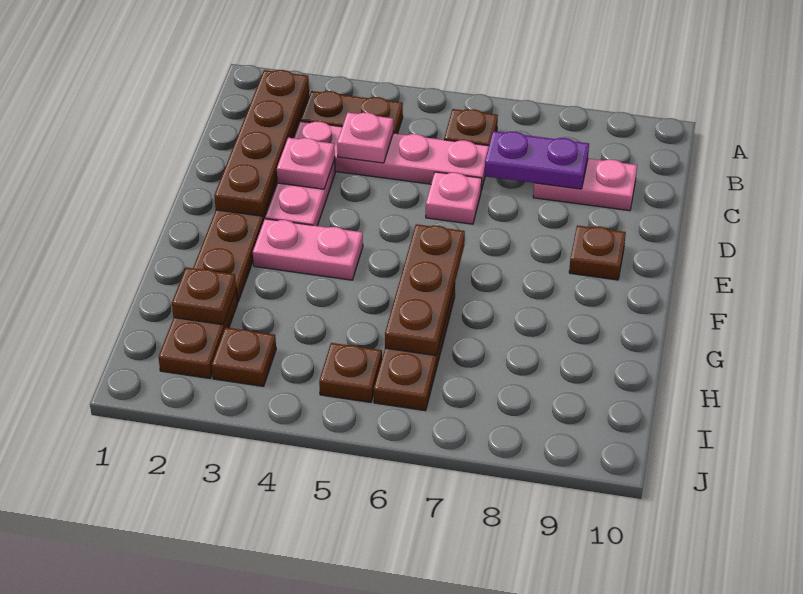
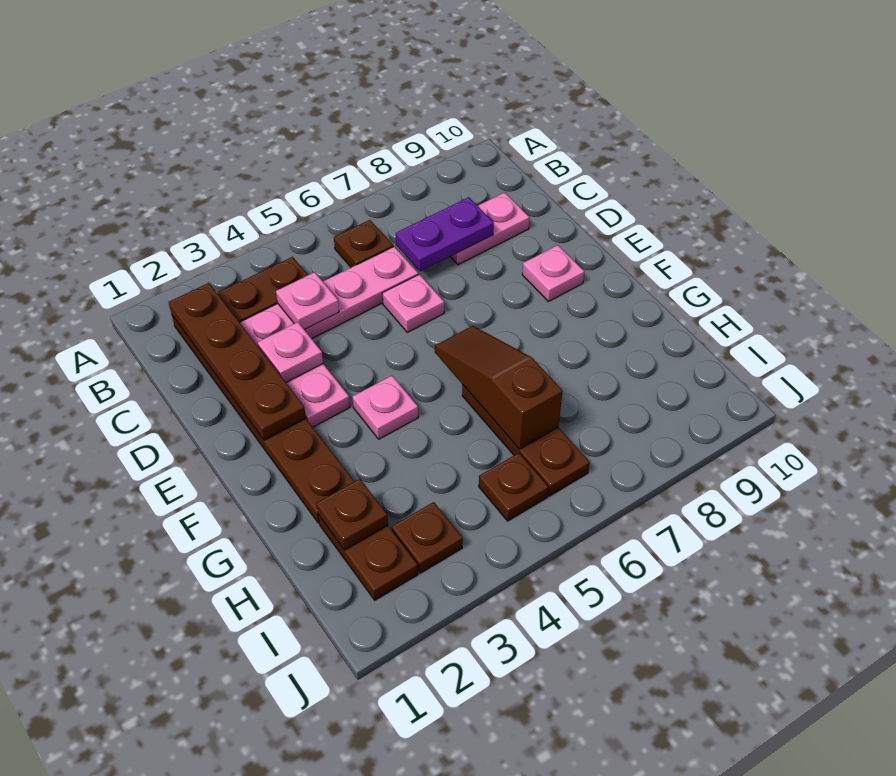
brown plate E9 level 1 -> pink plate E9 level 1
pink plate F3:F4 level 1 -> pink plate F4 level 1
brown plate F6:H6 level 2 -> brown slope F6:H6 level 2 top H

